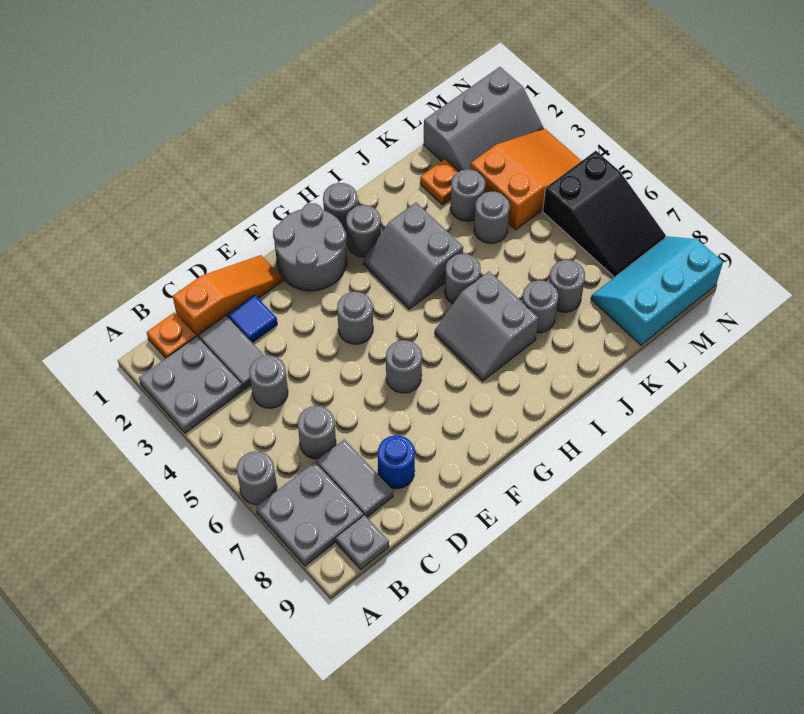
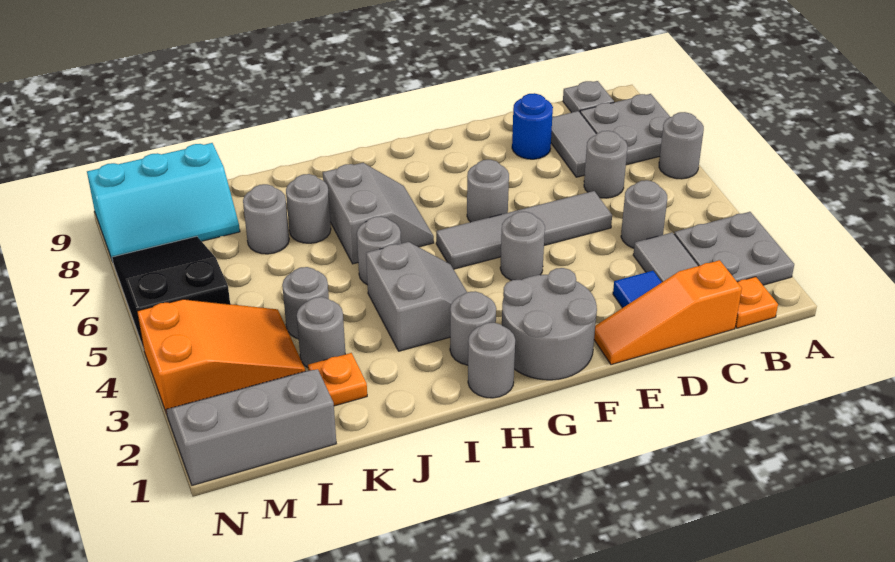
none -> grey tile D5:G5 level 1
orange slope L3:N4 level 1 top L -> orange slope L3:N4 level 1 top N

